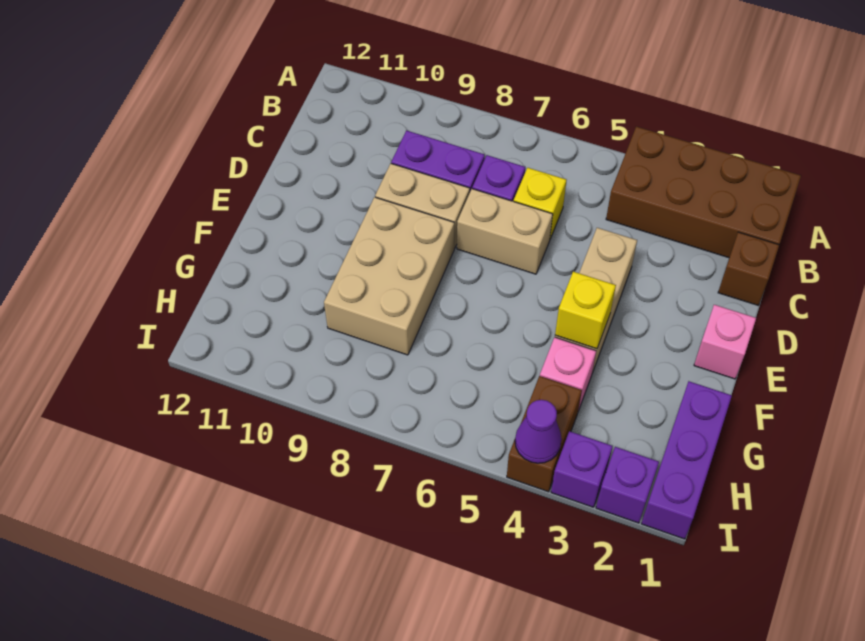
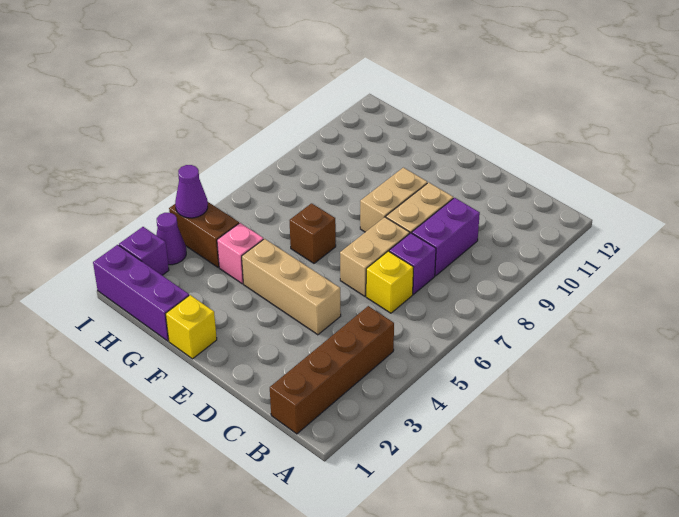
brown brick A1:B4 level 1 -> brown brick B1:B4 level 1
brown brick C1 level 1 -> brown brick F6 level 1
pink brick E1 level 1 -> none
tan brick E8:G9 level 1 -> tan brick E8:E9 level 1
yellow brick F4 level 2 -> yellow brick F1 level 1
purple brick I3 level 1 -> purple cone I3 level 1

